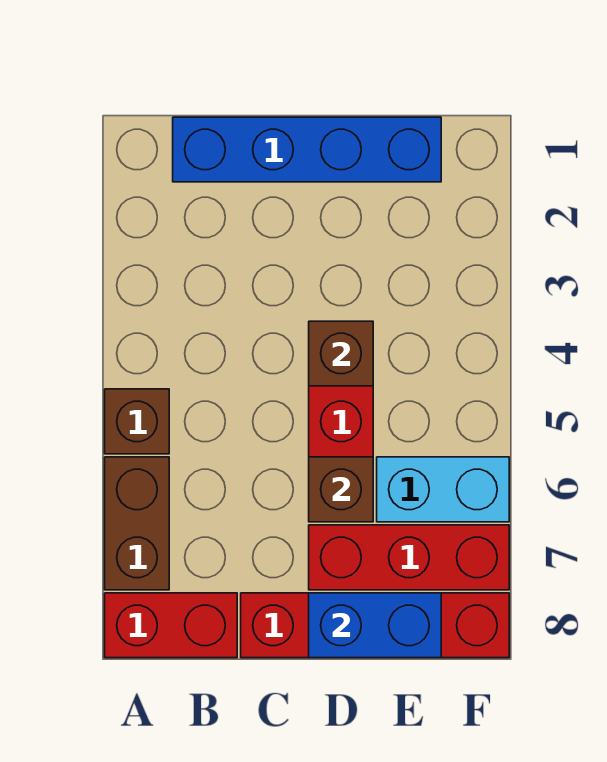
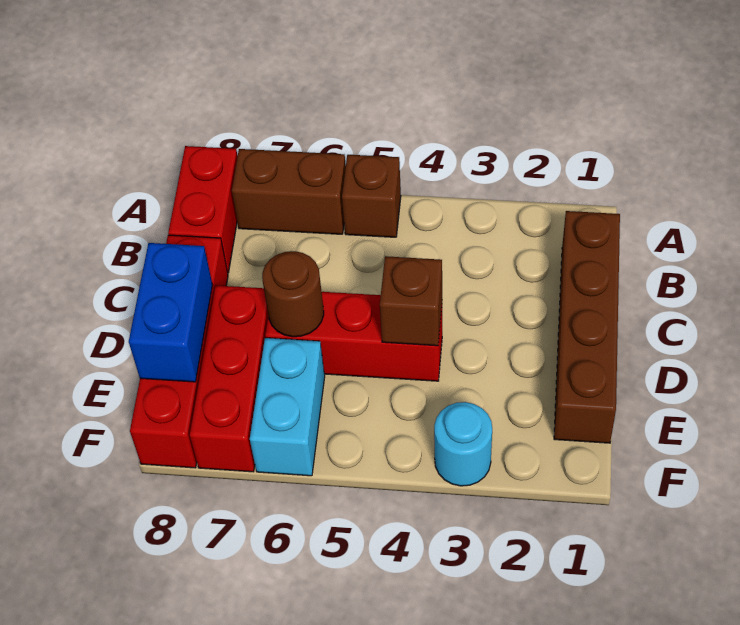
blue brick B1:E1 level 1 -> brown brick B1:E1 level 1
brown brick D6 level 2 -> brown round brick D6 level 2
none -> cyan round brick F3 level 1

